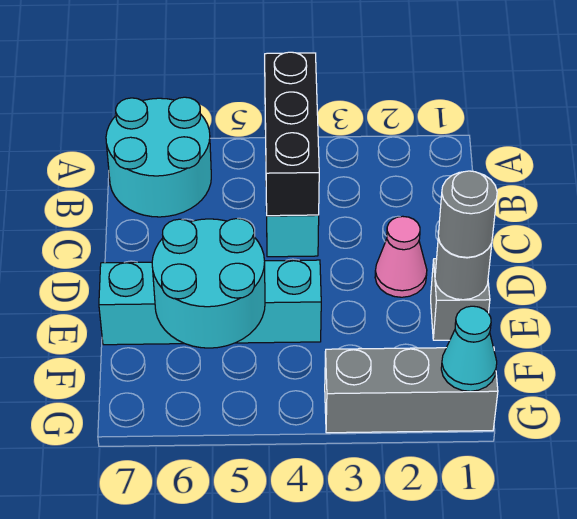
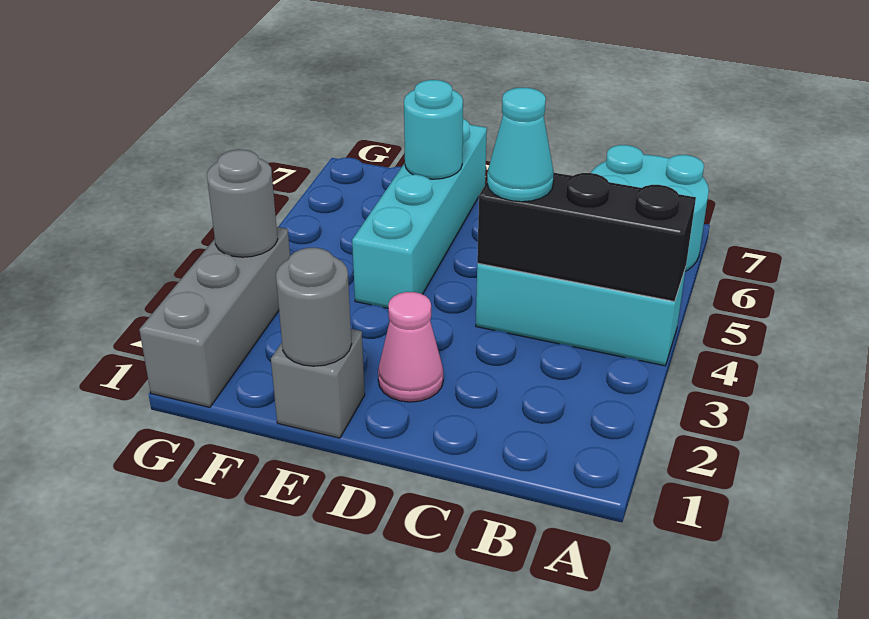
grey round brick E1 level 3 -> grey round brick G3 level 2
cyan round brick E5:F6 level 2 -> cyan round brick E6 level 2
cyan cone G1 level 2 -> cyan cone C4 level 3

